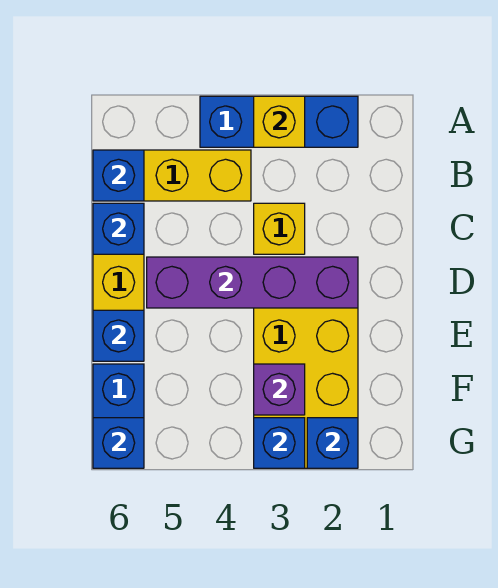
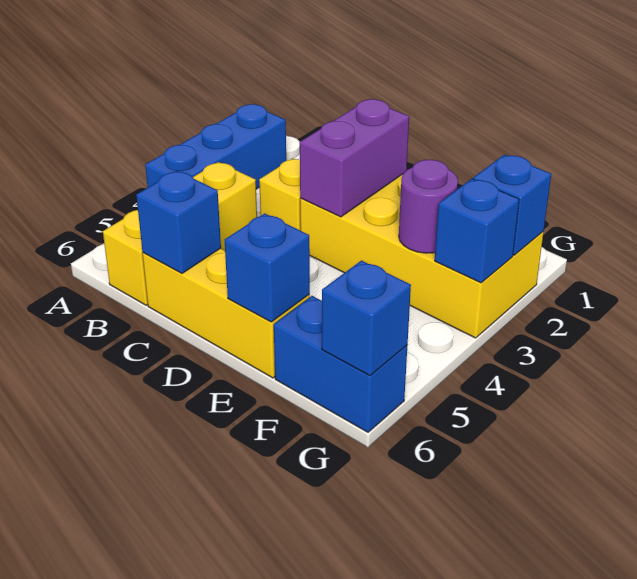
yellow brick A3 level 2 -> none
blue brick B6 level 2 -> none
purple brick D2:D5 level 2 -> purple brick D2:D3 level 2
purple brick F3 level 2 -> purple round brick F3 level 2

